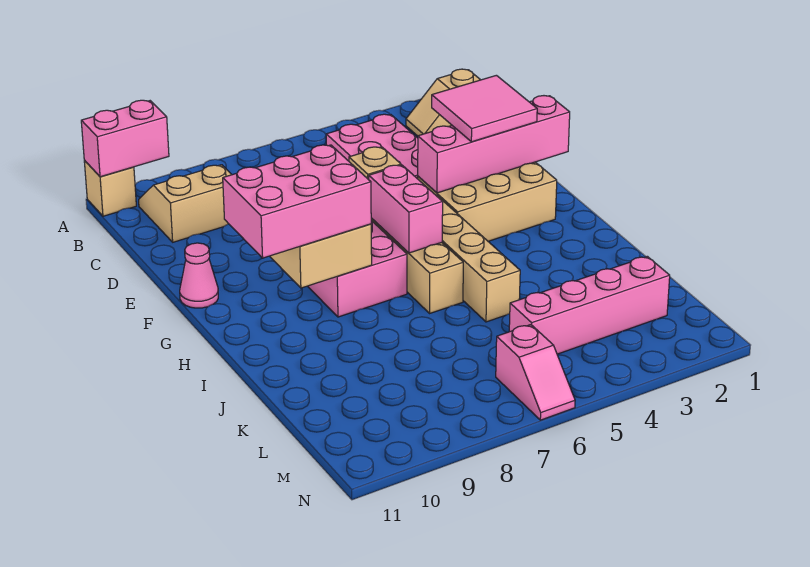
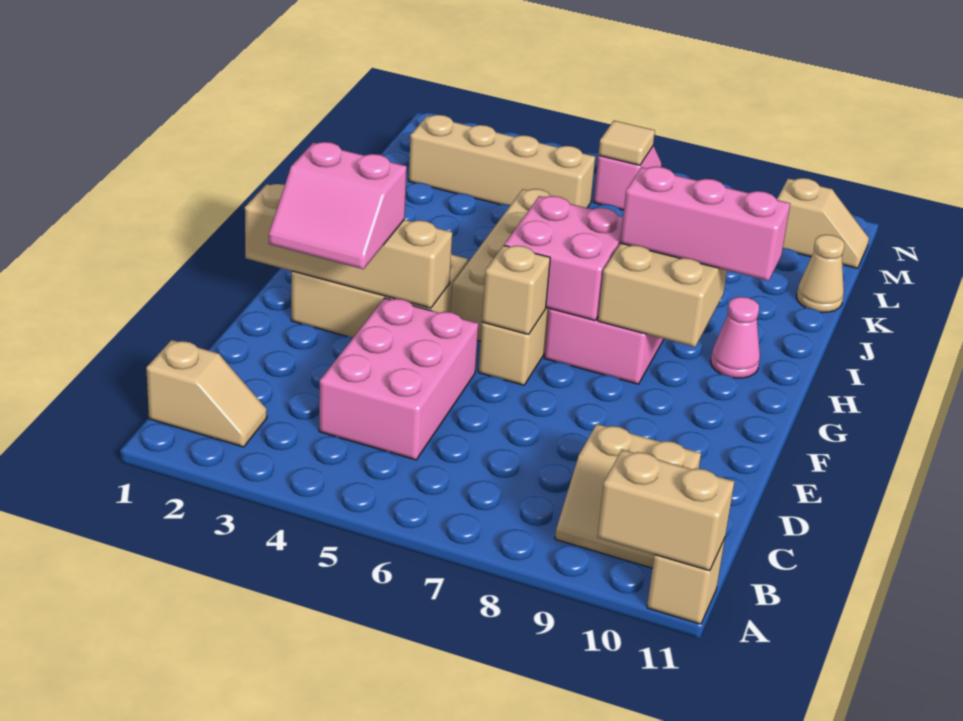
pink brick A10:A11 level 2 -> tan brick A10:A11 level 2
pink tile E2:F3 level 3 -> pink slope E2:F3 level 3 top F
pink brick F1:F4 level 2 -> tan brick F1:F4 level 2
pink cone F11 level 1 -> pink cone H10 level 1
pink brick G6:H6 level 2 -> pink brick G6:H7 level 2
pink brick G8:H10 level 3 -> pink brick H8:H10 level 3
none -> tan cone K11 level 1
pink brick L2:L5 level 1 -> tan brick L2:L5 level 1
none -> tan tile M6 level 2
none -> tan slope M10:M11 level 1 top 10

